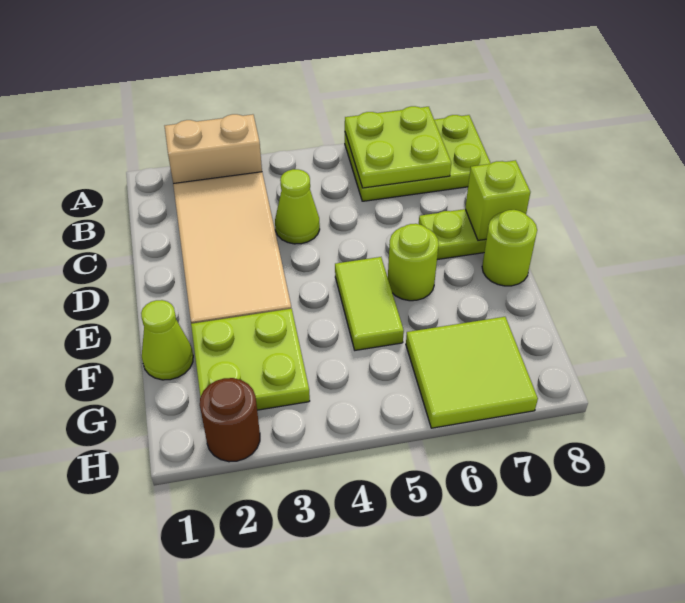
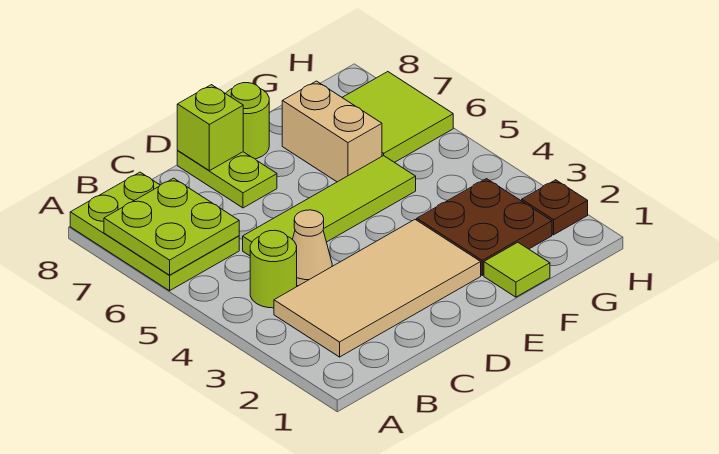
tan brick A2:A3 level 1 -> tan brick F6:F7 level 1
lime cone C4 level 1 -> tan cone C4 level 1
lime tile E5:F5 level 1 -> lime tile C5:F5 level 1
lime round brick E6 level 1 -> lime round brick B4 level 1
lime cone F1 level 1 -> lime tile F1 level 1
lime plate F2:G3 level 1 -> brown plate F2:G3 level 1
brown round brick H2 level 1 -> brown plate H2 level 1

